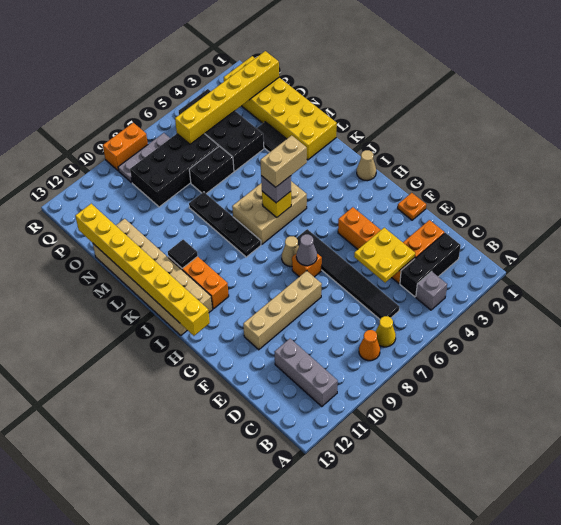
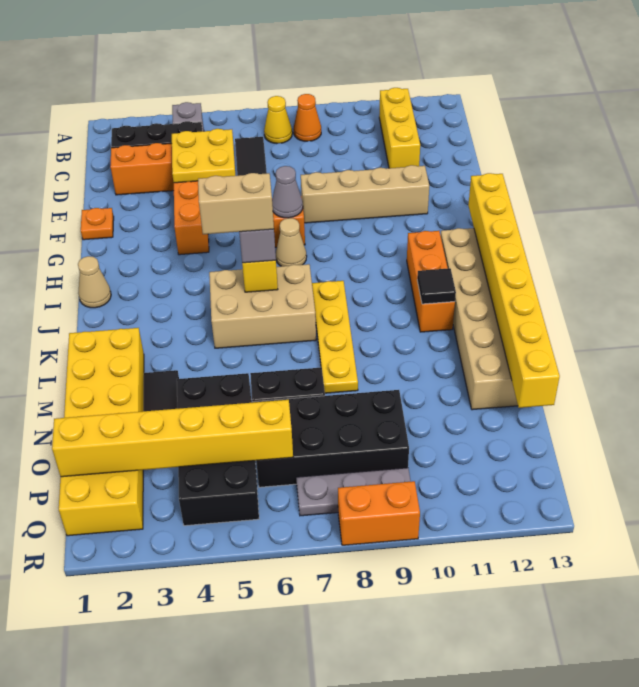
grey brick B11:D11 level 1 -> yellow brick B11:D11 level 1
black plate J8:M8 level 1 -> yellow plate J8:M8 level 1

